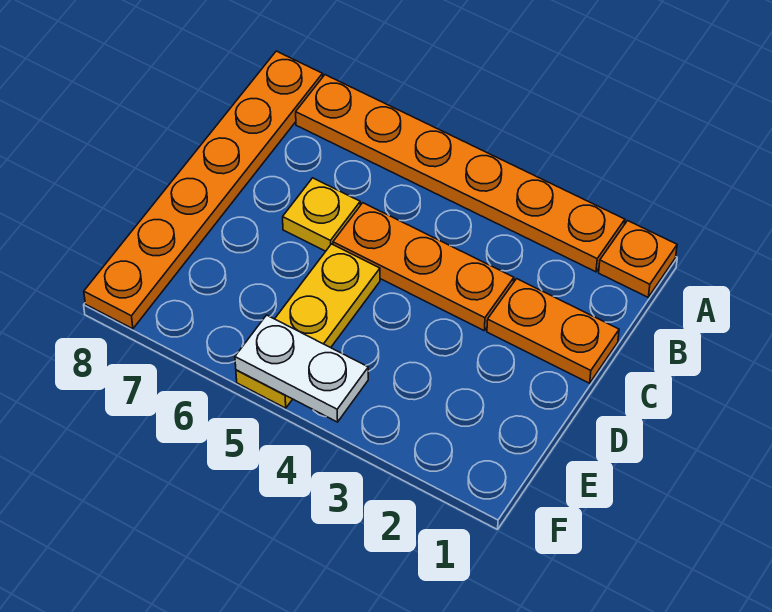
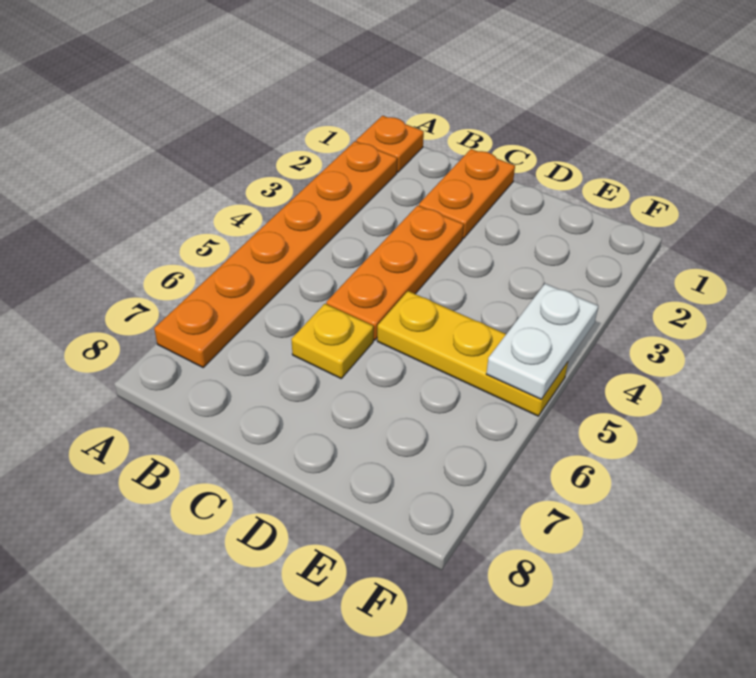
orange plate A8:F8 level 1 -> none

